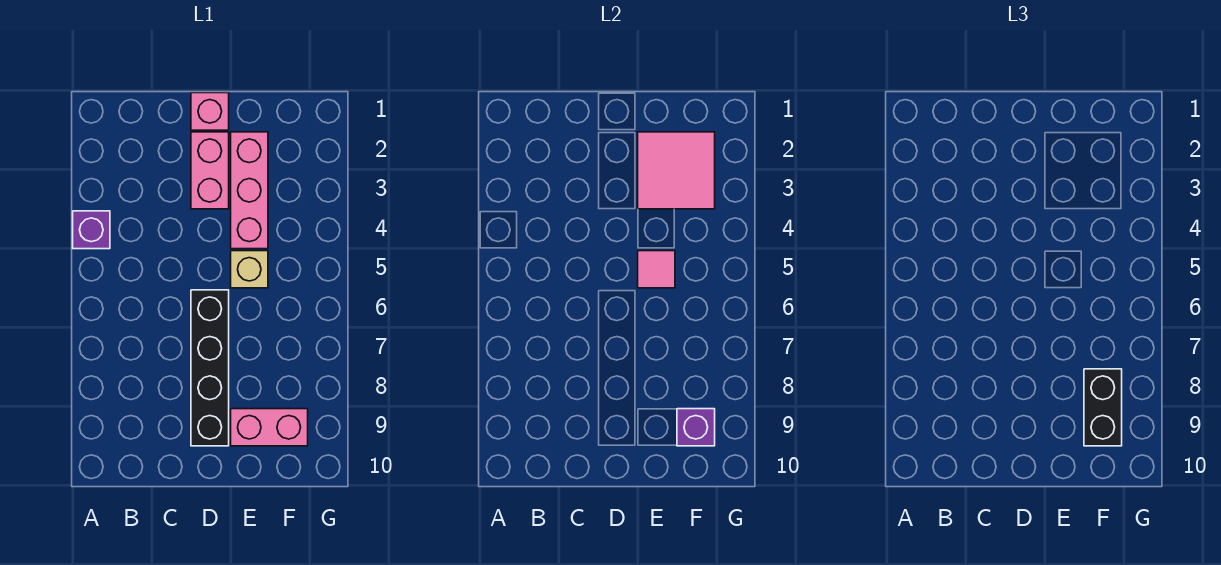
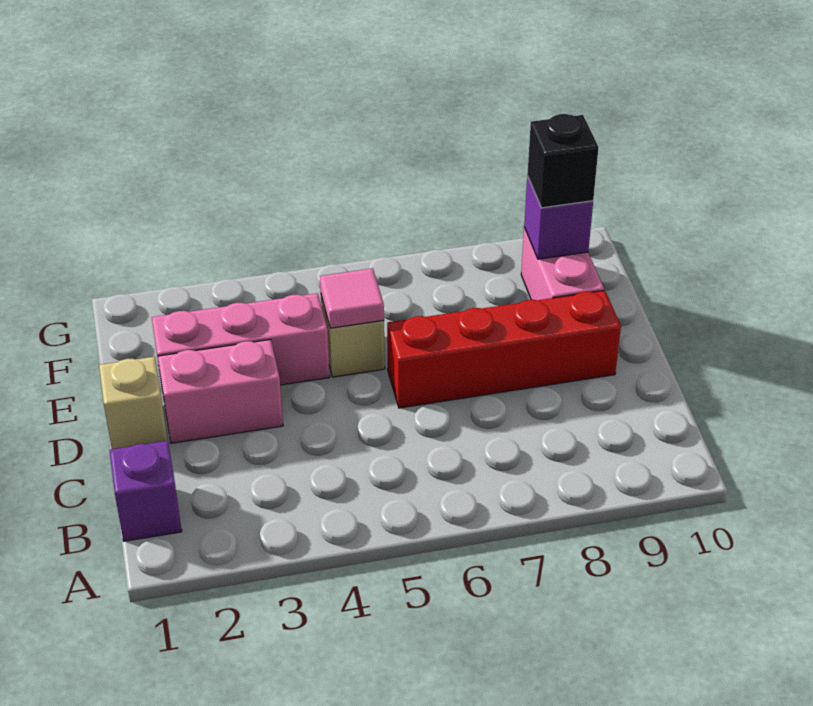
purple brick A4 level 1 -> purple brick B1 level 1
pink brick D1 level 1 -> tan brick D1 level 1
black brick D6:D9 level 1 -> red brick D6:D9 level 1
pink tile E2:F3 level 2 -> none
black brick F8:F9 level 3 -> black brick F9 level 3

